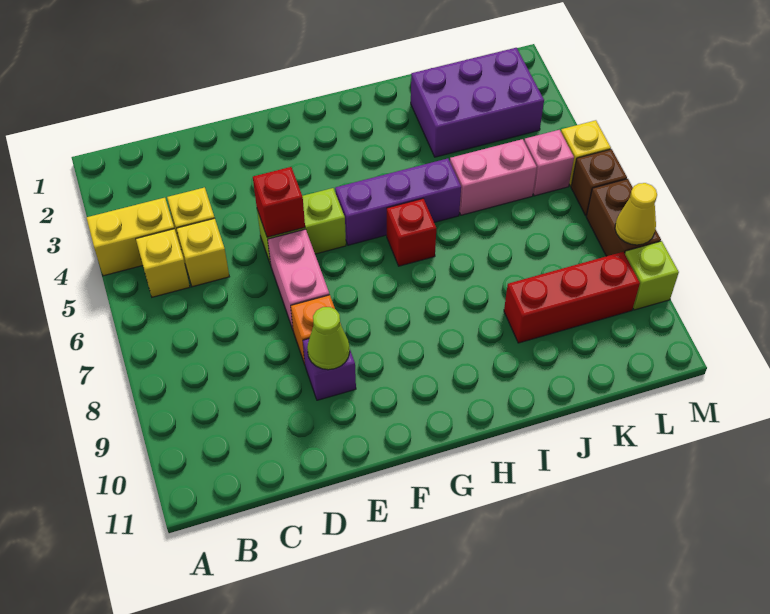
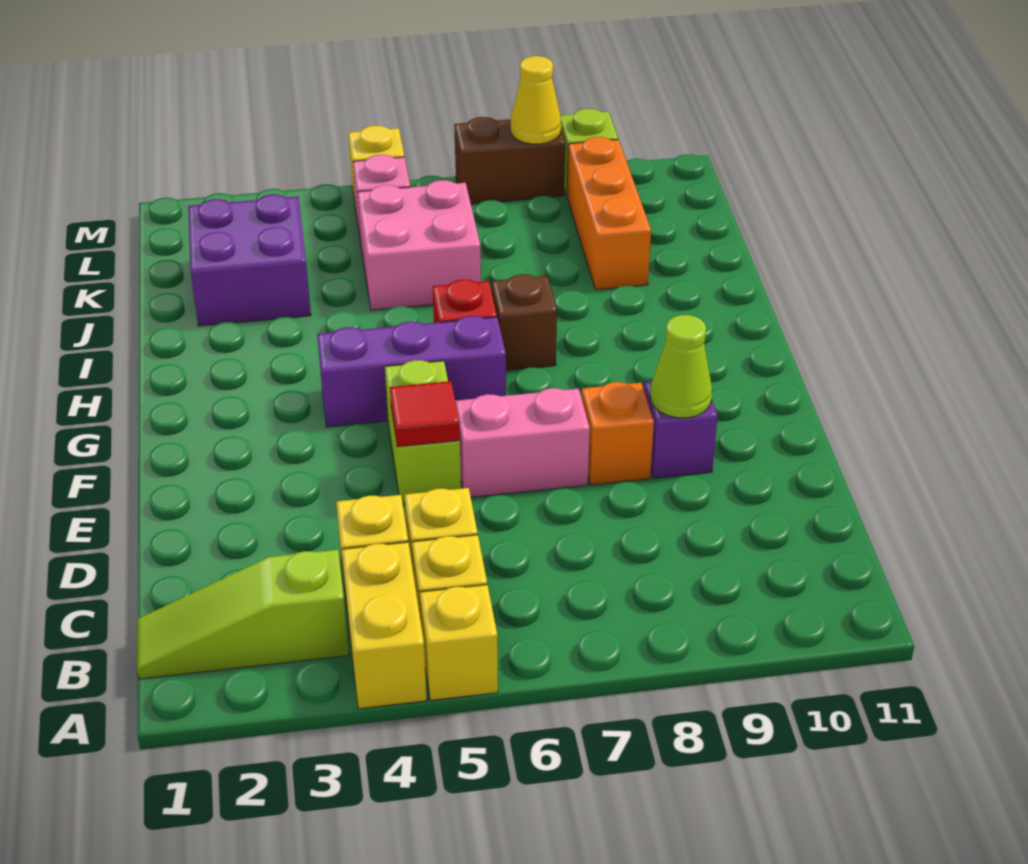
none -> yellow brick A5 level 1
none -> lime slope B1:B3 level 1 top 3
red brick E5 level 2 -> red tile E5 level 2
purple brick G5:I5 level 1 -> purple brick G4:G6 level 1
purple brick J2:L3 level 1 -> purple brick J2:K3 level 1
pink brick J5:K5 level 1 -> pink brick J5:K6 level 1
red brick J9:L9 level 1 -> orange brick J9:L9 level 1
brown brick M6 level 1 -> brown brick H7 level 1

